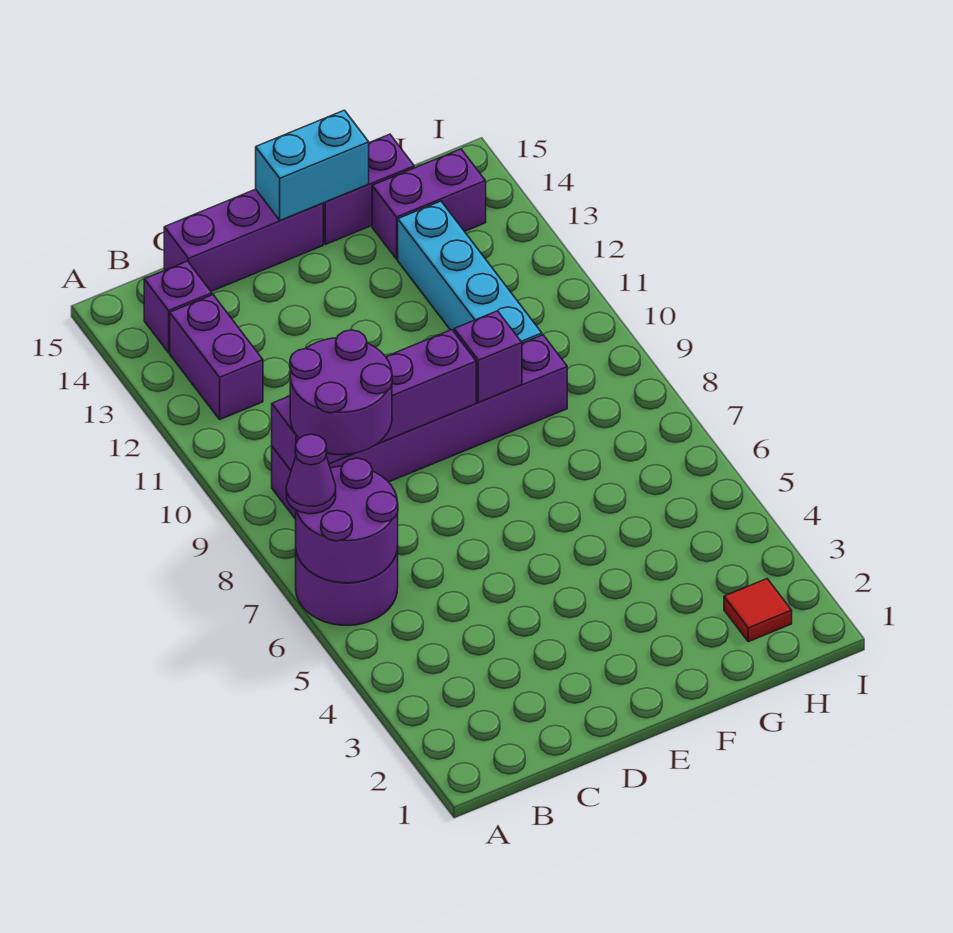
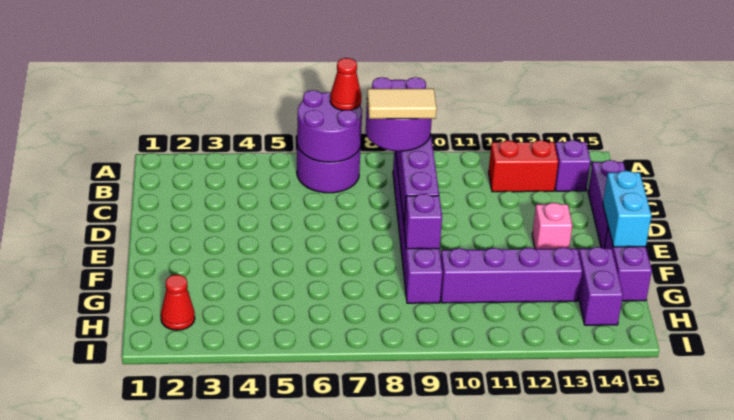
purple cone A7 level 3 -> red cone A7 level 3
purple brick B12:B13 level 1 -> red brick B12:B13 level 1
none -> tan tile C8:C9 level 4
none -> pink brick E13 level 1
cyan brick G10:G13 level 1 -> purple brick G10:G13 level 1
red tile H2 level 1 -> red cone H2 level 1

